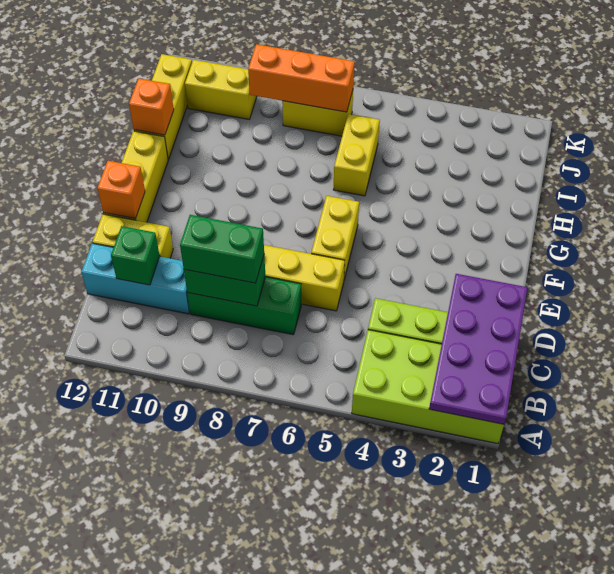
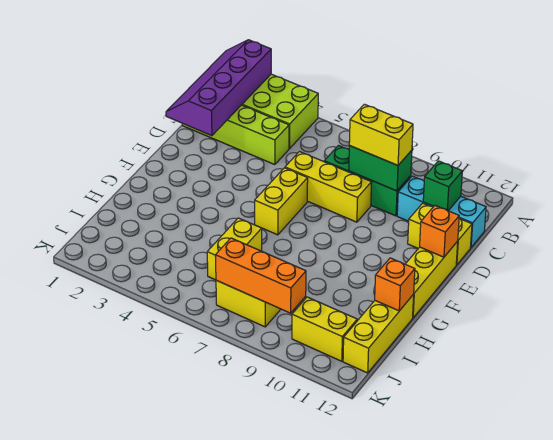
purple plate A1:D2 level 2 -> purple slope A1:D2 level 2 top 2
green brick C8:C9 level 3 -> yellow brick C8:C9 level 3

